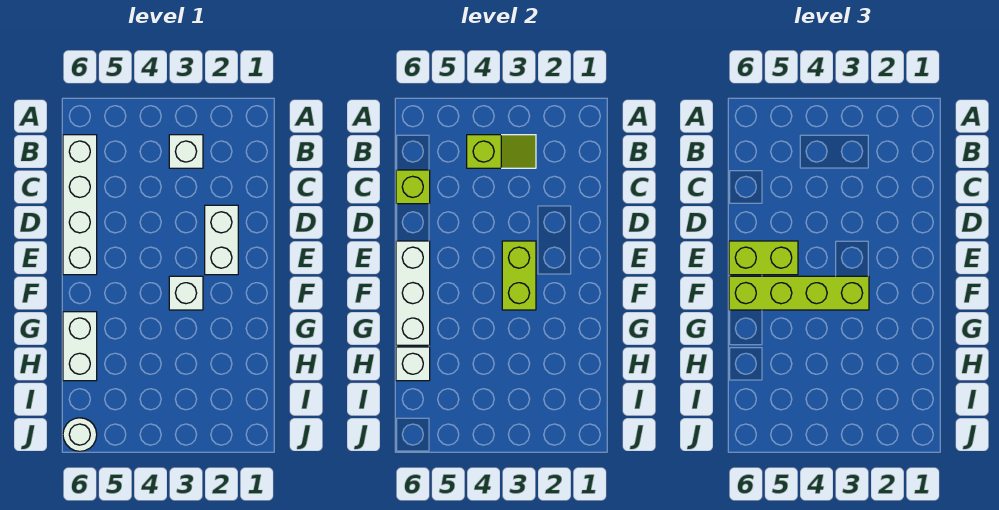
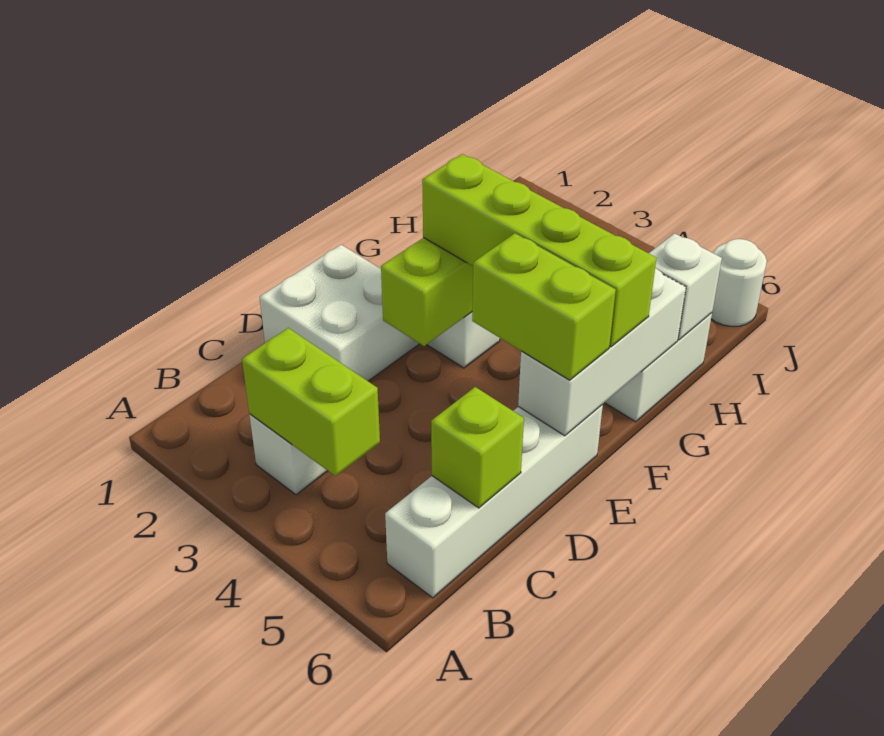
lime slope B3:B4 level 2 top 4 -> lime brick B3:B4 level 2
white brick D2:E2 level 1 -> white brick D1:E2 level 1

